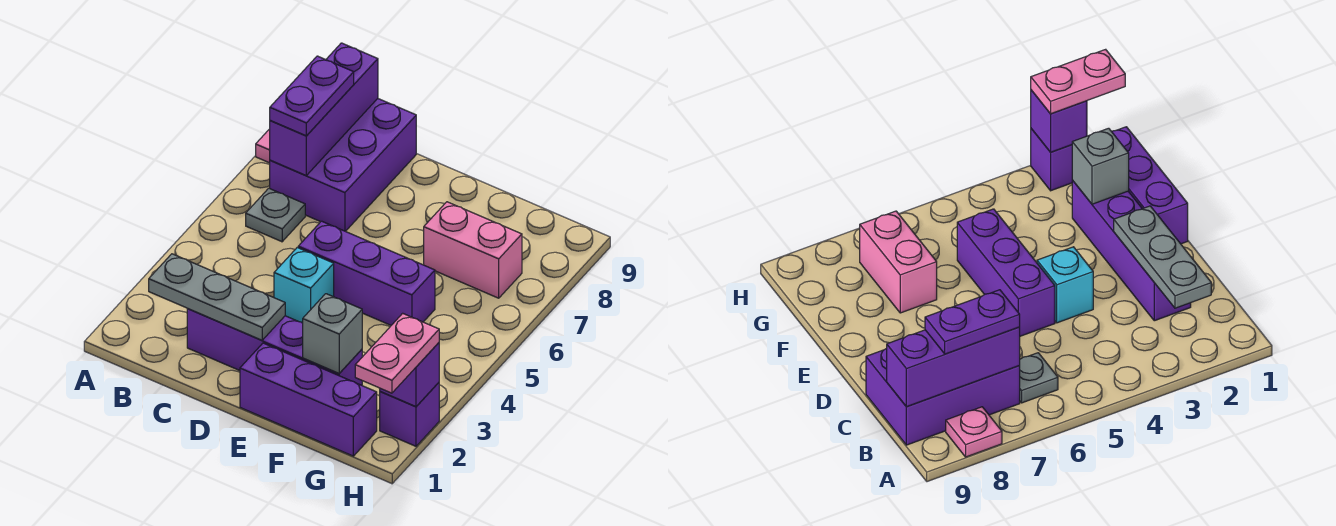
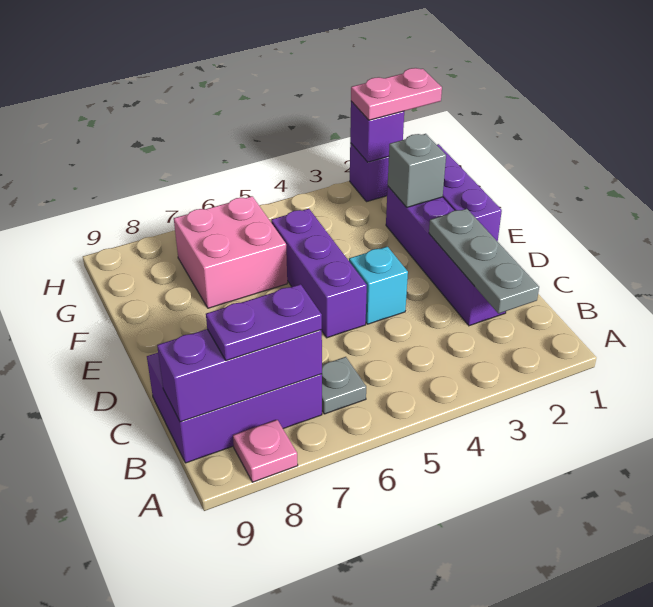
pink brick F7:G7 level 1 -> pink brick F6:G7 level 1

